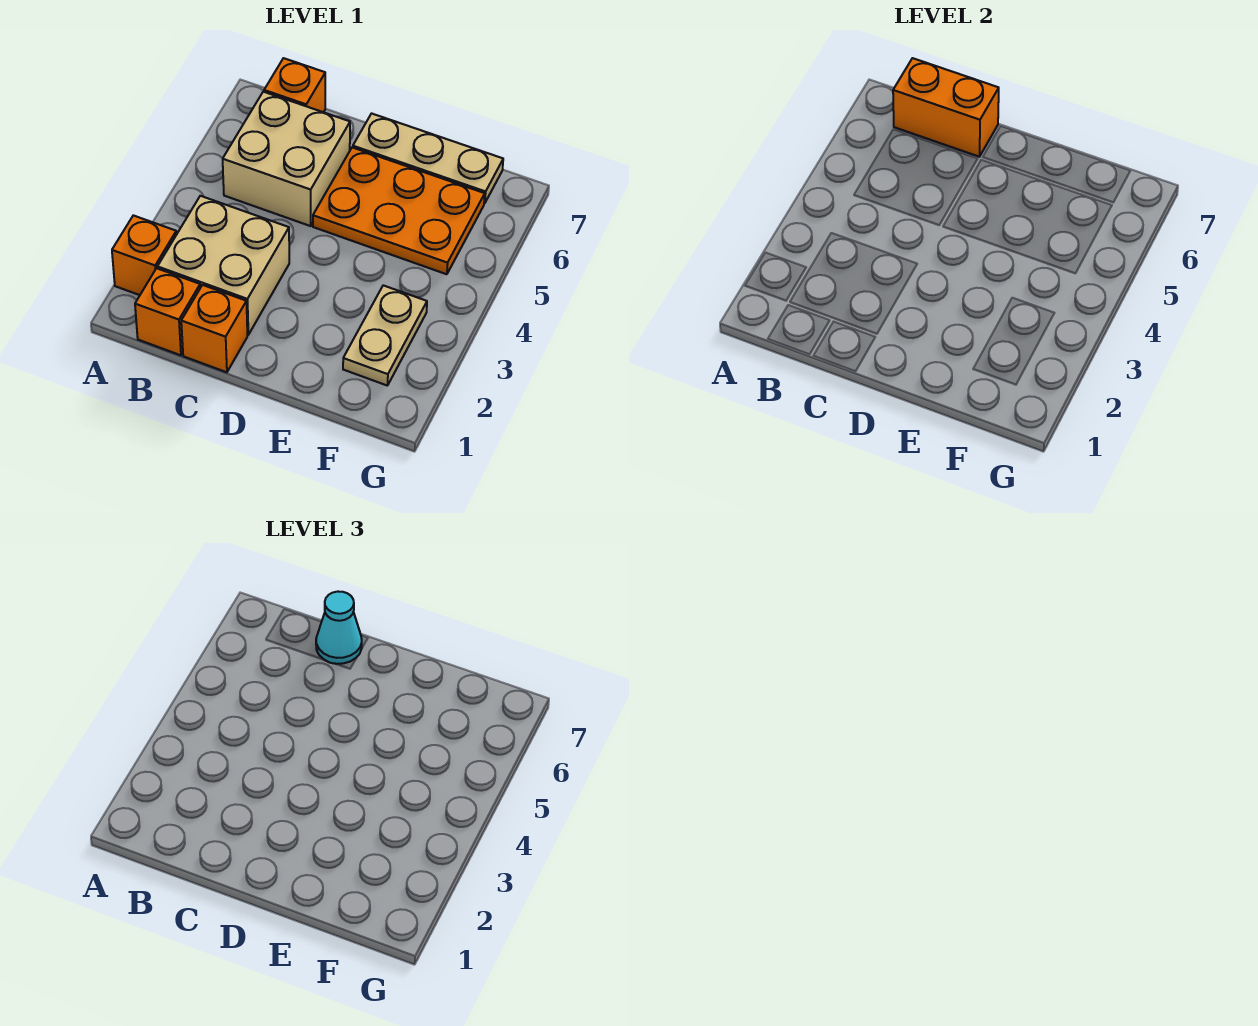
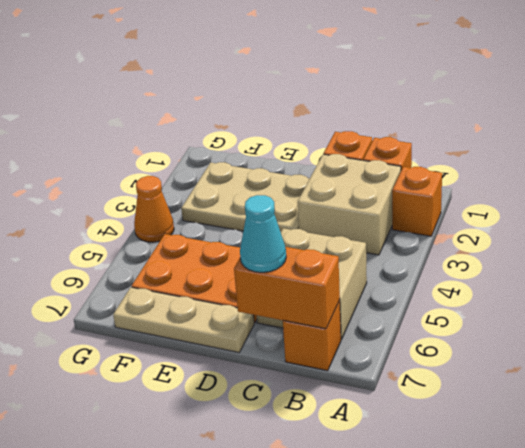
tan plate F2:F3 level 1 -> tan plate D2:F3 level 1
none -> orange cone G4 level 1

